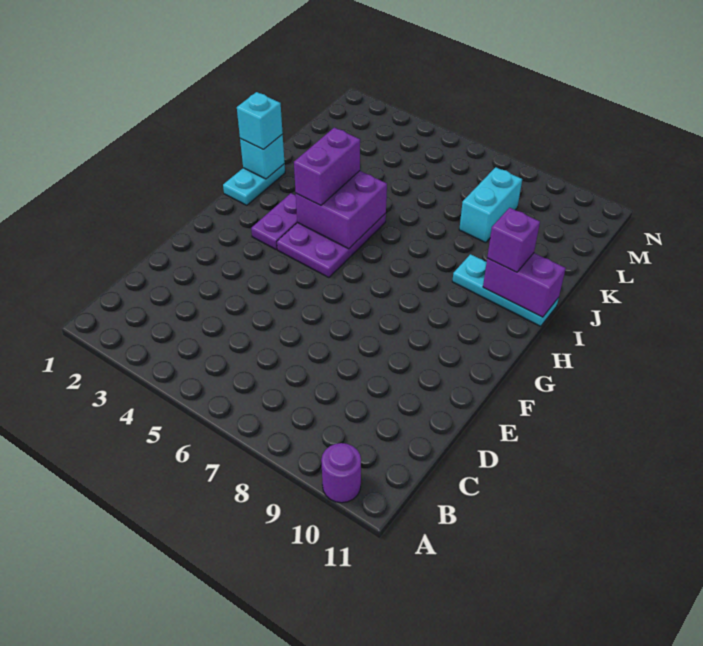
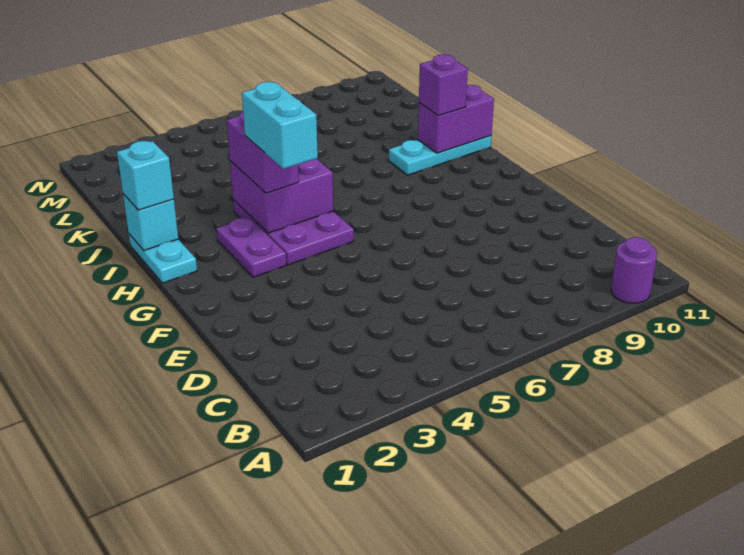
cyan brick K8:L8 level 1 -> cyan brick G4:H4 level 4

